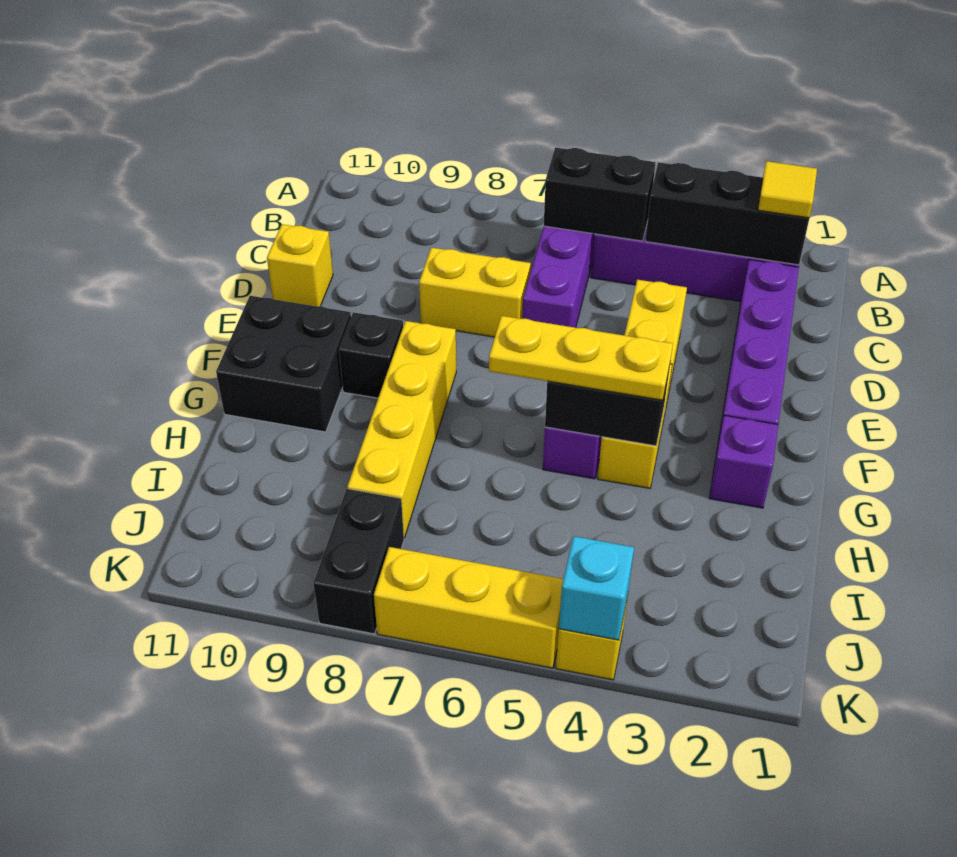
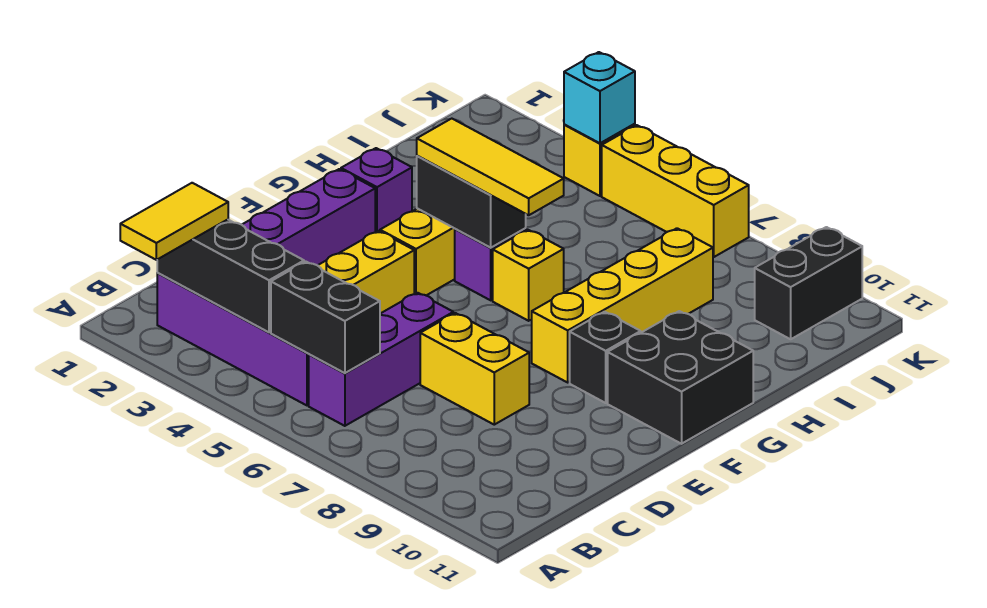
yellow tile B2 level 3 -> yellow tile A2:B2 level 3
yellow brick D11 level 1 -> yellow brick G6 level 1
yellow plate G4:G6 level 3 -> yellow tile G4:G6 level 3
black brick J8:K8 level 1 -> black brick J10:K10 level 1

